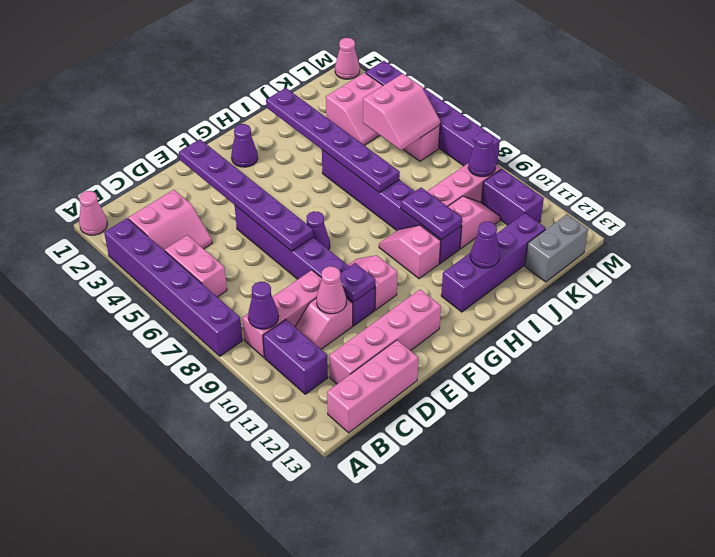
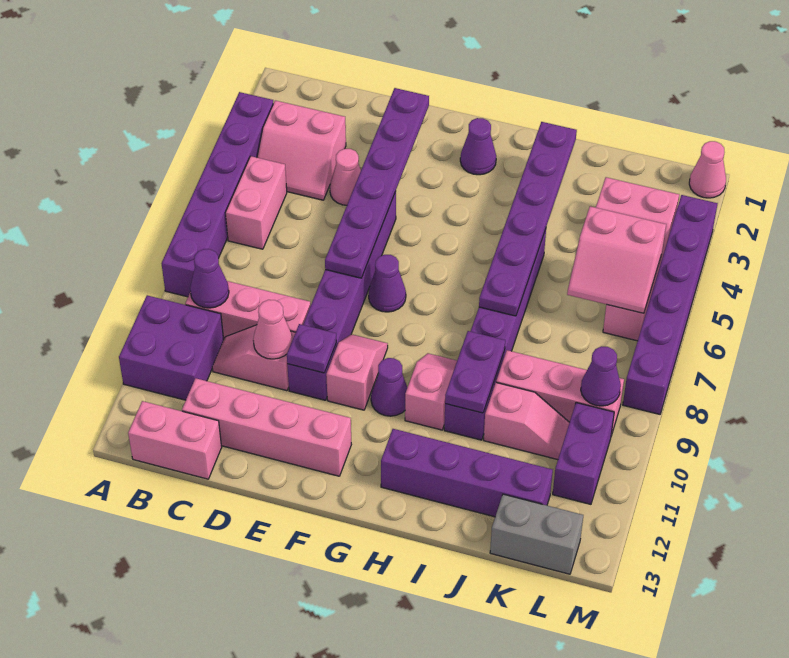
pink cone A1 level 1 -> pink cone D4 level 1
purple brick B10:B11 level 1 -> purple brick A10:B11 level 1
pink brick B13:D13 level 1 -> pink brick B13:C13 level 1
purple cone I12 level 2 -> purple cone G10 level 1

